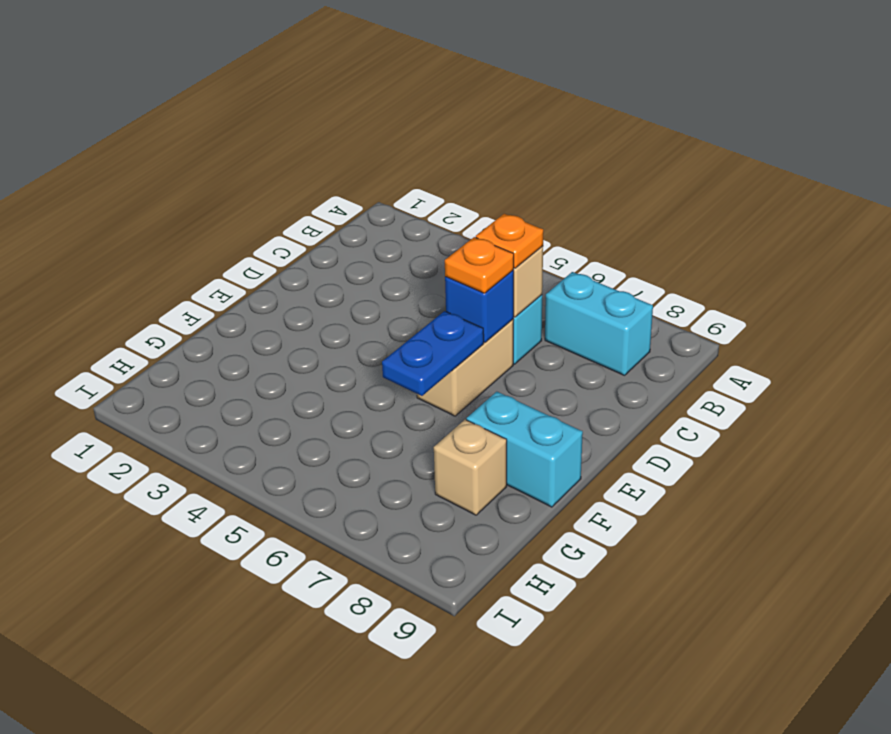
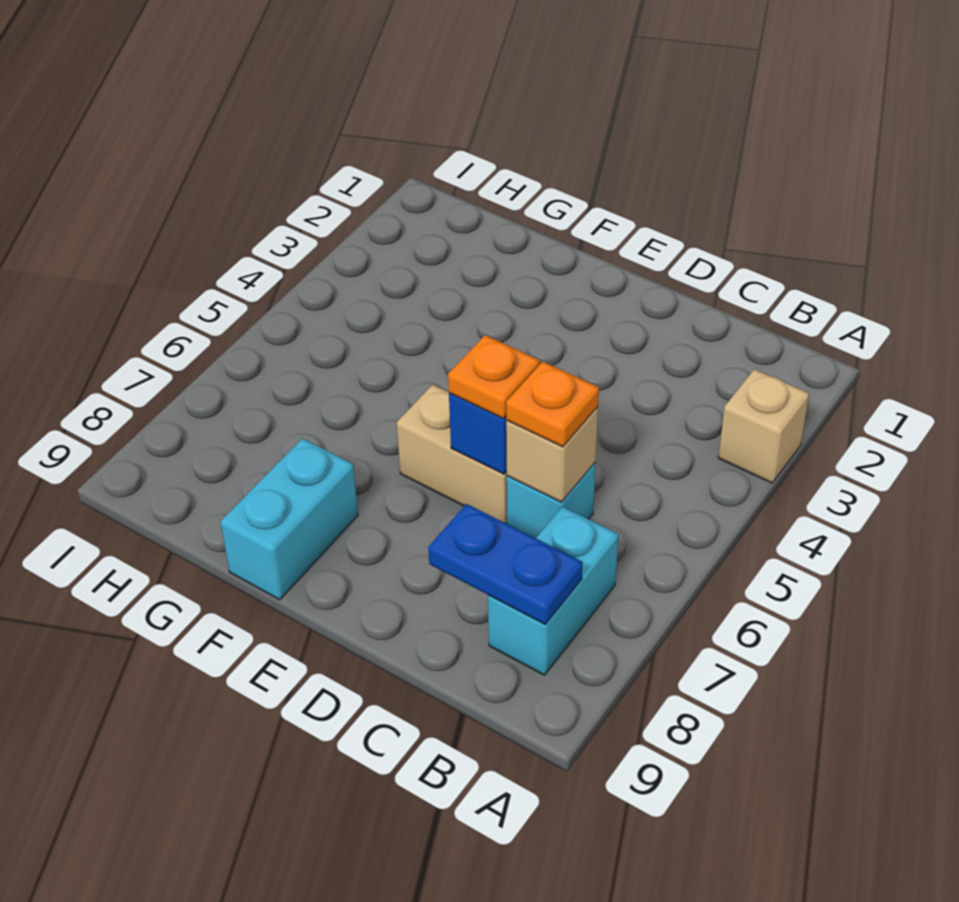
blue plate E6:F6 level 2 -> blue plate B8:C8 level 2
tan brick G8 level 1 -> tan brick A3 level 1

